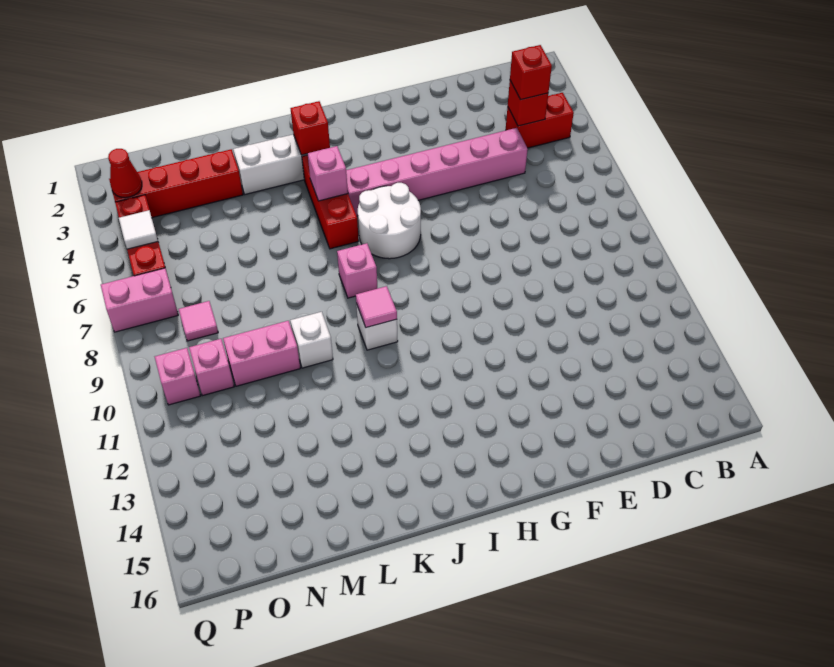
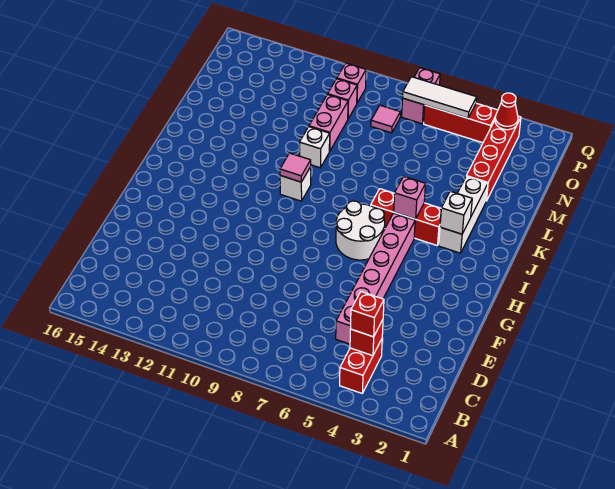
red brick J3 level 2 -> white brick J3 level 2
pink brick J8 level 1 -> none
white tile P5 level 2 -> white tile P5:P7 level 2

